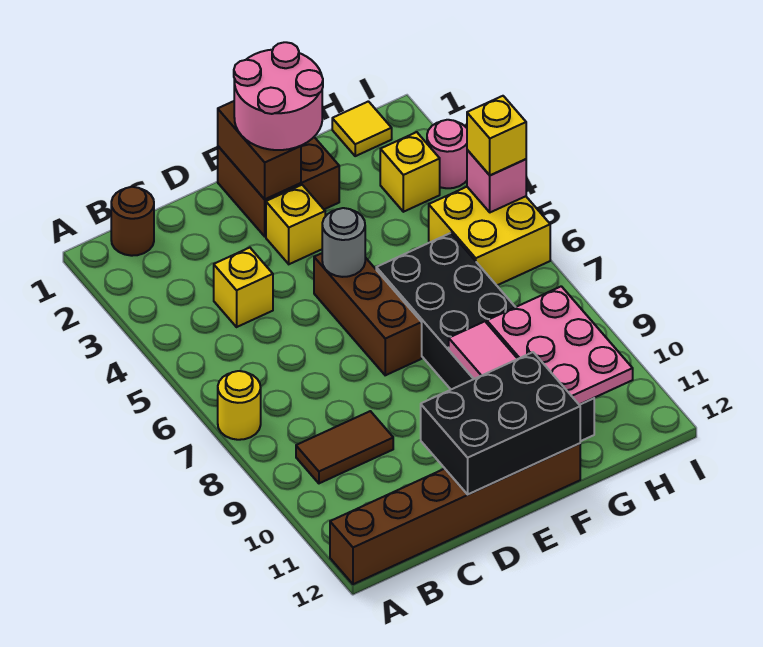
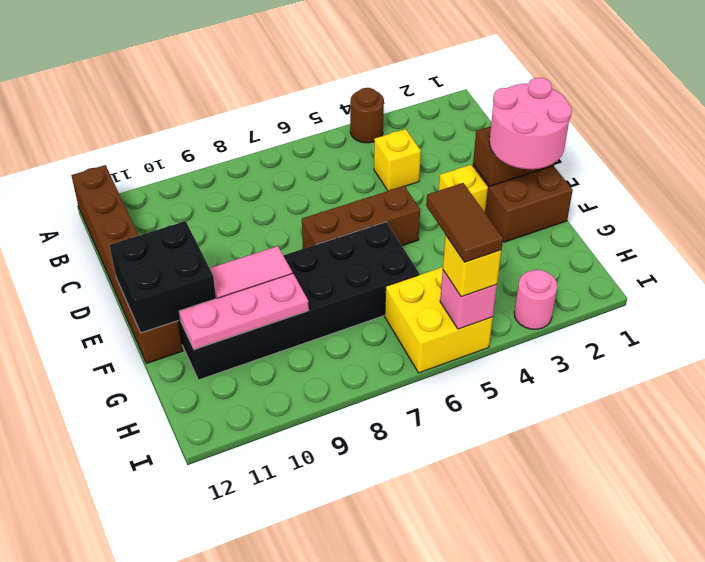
yellow round brick A7 level 1 -> none
brown round brick B1 level 1 -> brown round brick A4 level 1
brown tile B9:C9 level 1 -> brown tile H5:I5 level 4
black brick D11:F12 level 2 -> black brick E11:F12 level 2
grey round brick E5 level 2 -> none
pink plate G9:H11 level 2 -> pink plate G9:G11 level 2
yellow tile H1 level 1 -> none
yellow brick H3 level 1 -> none

